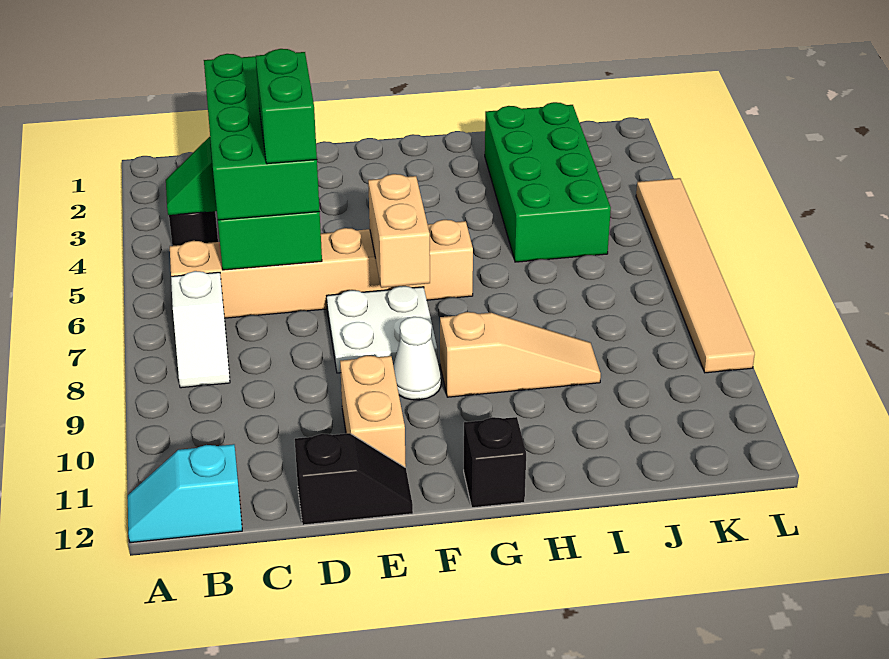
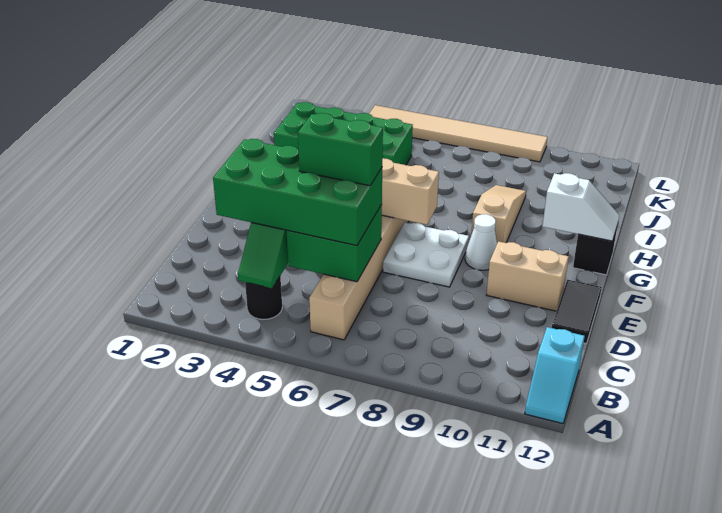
white slope B7:B8 level 1 top 7 -> white slope G11:G12 level 2 top 11
black slope D12:E12 level 1 top D -> black tile D12:E12 level 1

